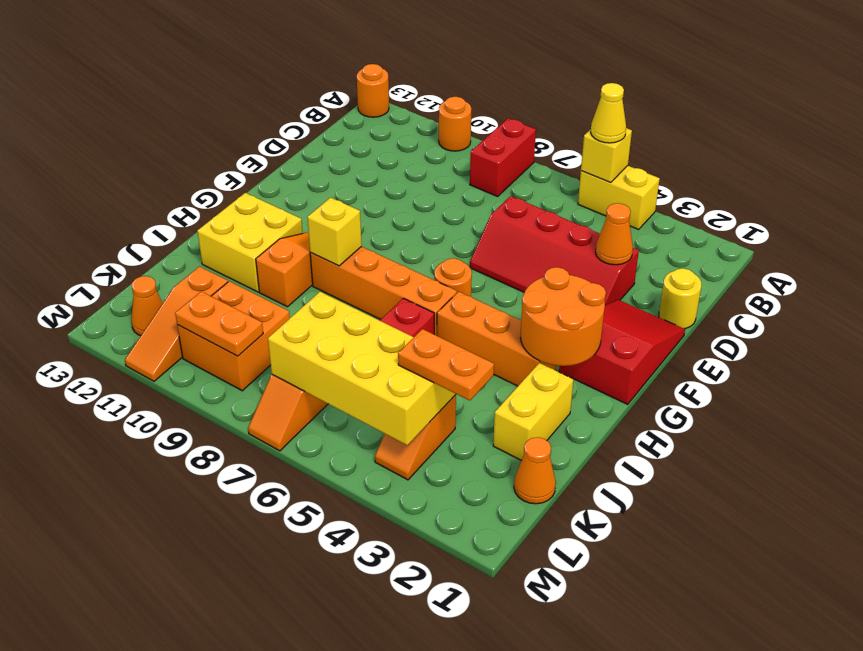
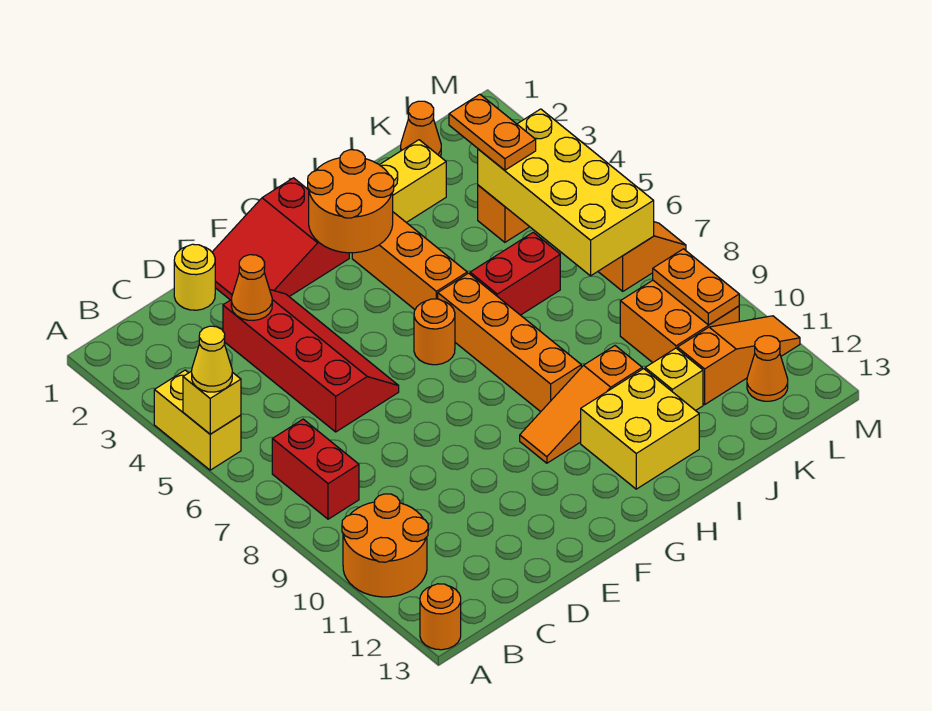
red brick A8:B8 level 1 -> red brick B7:B8 level 1
orange round brick A10 level 1 -> orange round brick A10:B11 level 1
yellow brick H9 level 2 -> yellow brick J11 level 1

